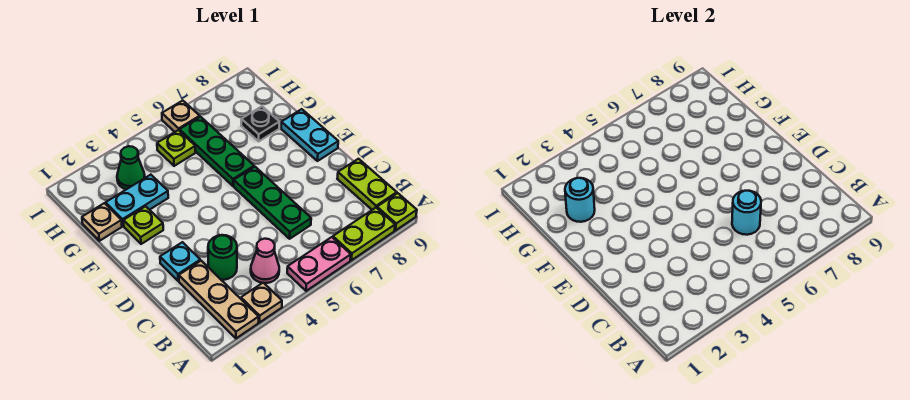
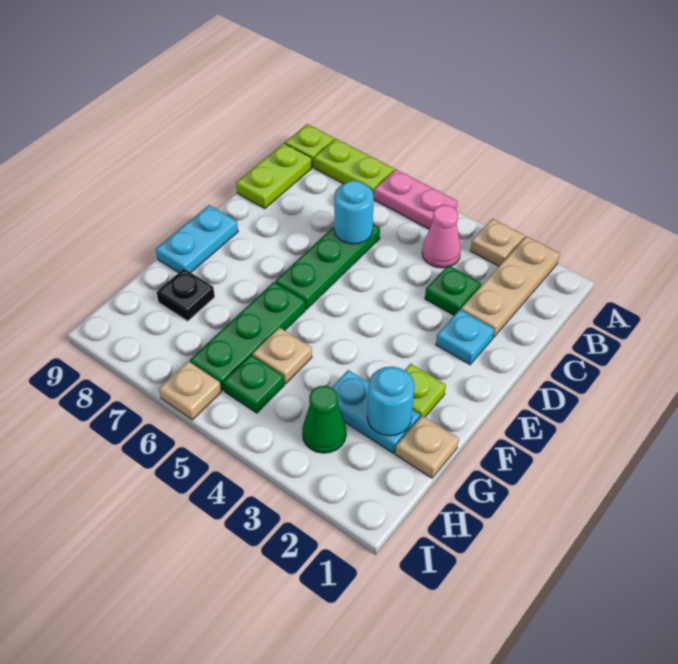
green round brick C3 level 1 -> green plate C3 level 1
none -> tan plate G5 level 1
lime plate H5 level 1 -> green plate H5 level 1

